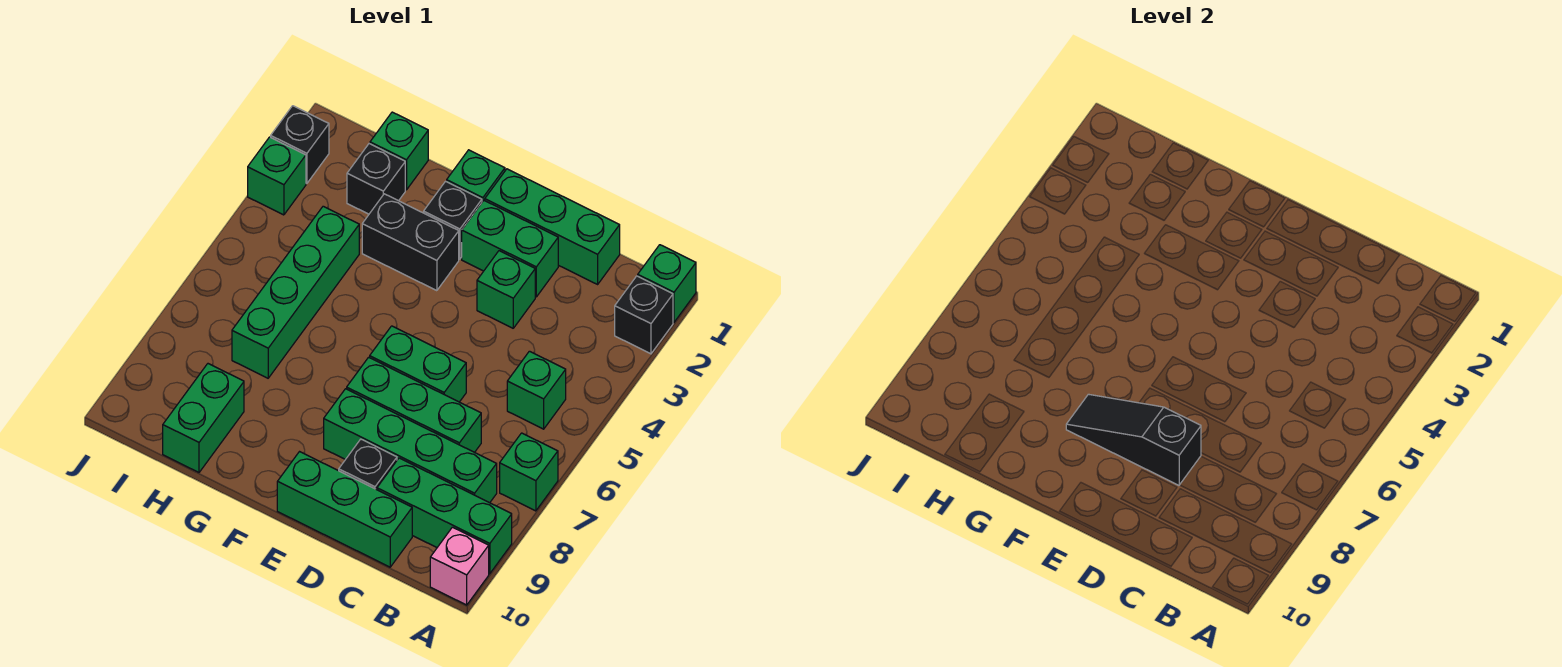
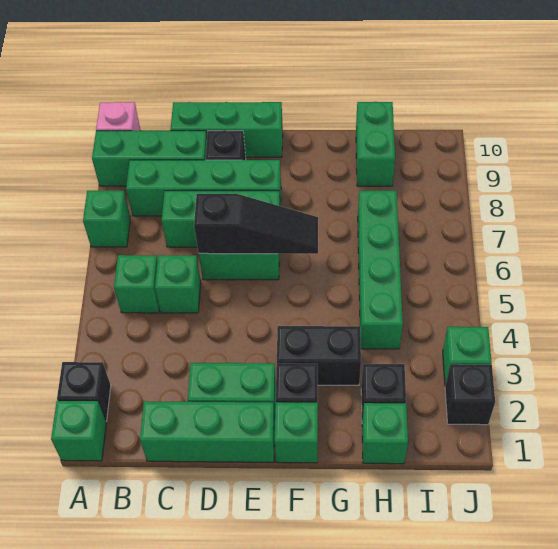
green brick D3 level 1 -> green brick C5 level 1
black slope D8:F8 level 2 top D -> black slope D6:F6 level 2 top D

